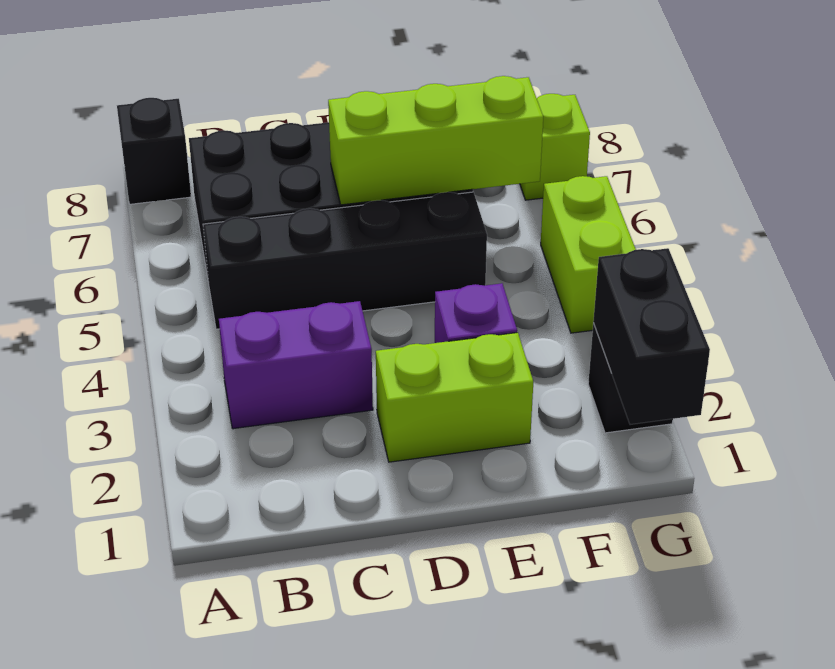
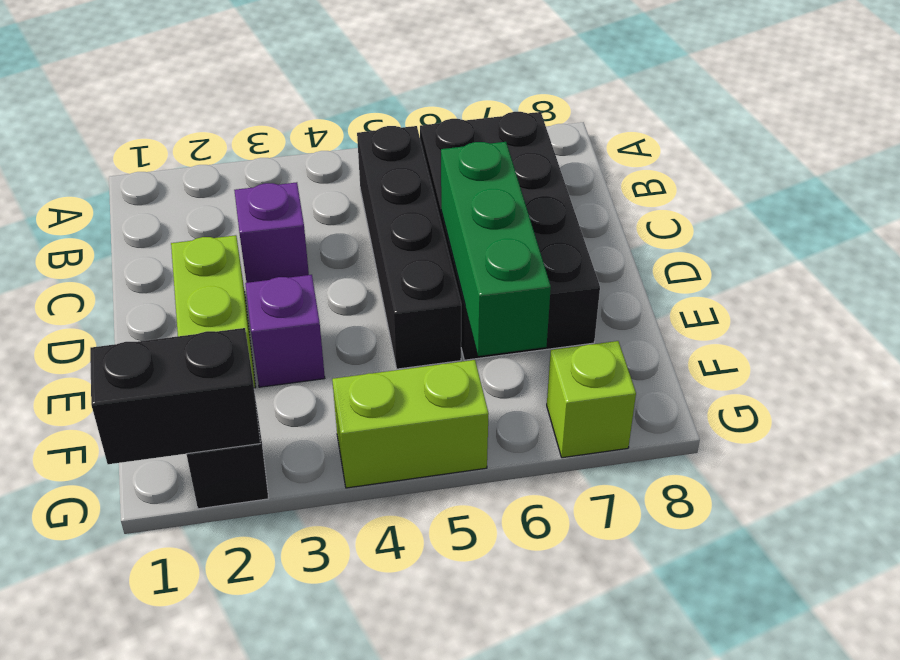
black brick A8 level 1 -> none
purple brick B3:C3 level 1 -> purple brick C3 level 1
lime brick D6:F6 level 2 -> green brick D6:F6 level 2

